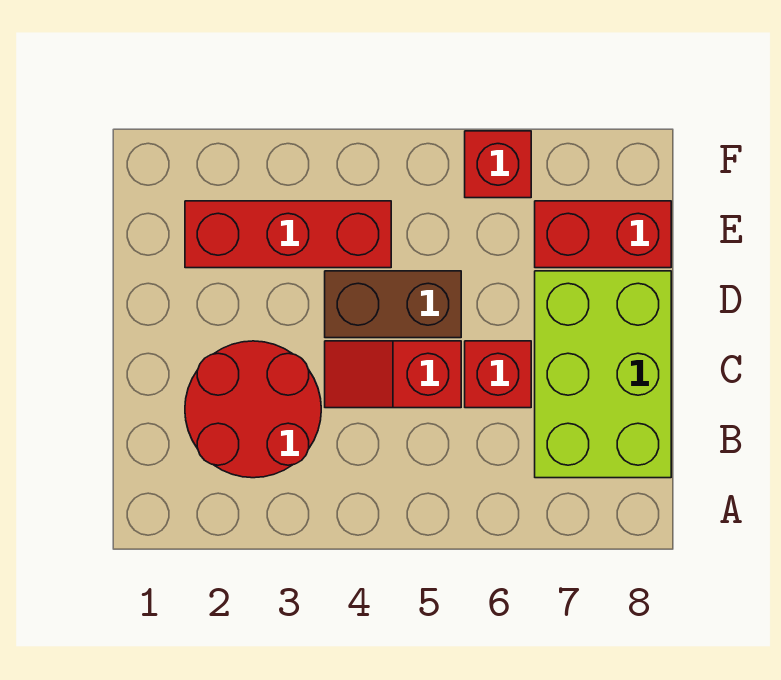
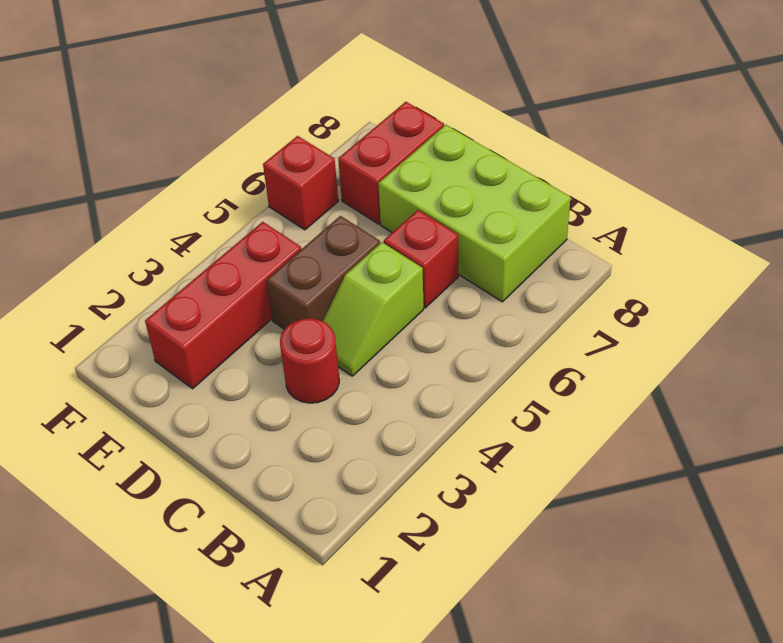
red round brick B2:C3 level 1 -> red round brick C3 level 1
red slope C4:C5 level 1 top 5 -> lime slope C4:C5 level 1 top 5

